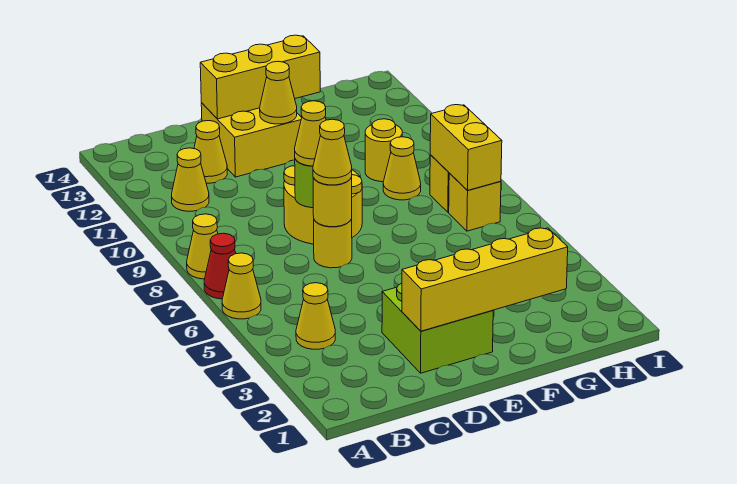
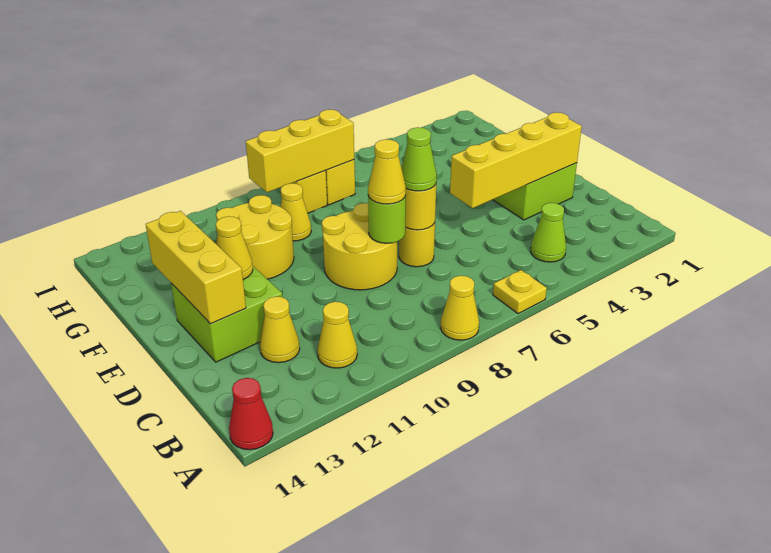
yellow cone A6 level 1 -> yellow plate A6 level 1
red cone A7 level 1 -> red cone A14 level 1
yellow cone B4 level 1 -> lime cone B4 level 1
yellow brick D2:G2 level 2 -> yellow brick D2:D5 level 2
yellow cone D7 level 3 -> lime cone D7 level 3
yellow brick D12:E13 level 1 -> lime brick D12:E13 level 1
yellow round brick G10 level 1 -> yellow round brick F10:G11 level 1
yellow brick H7:H8 level 2 -> yellow brick H7:H9 level 2

